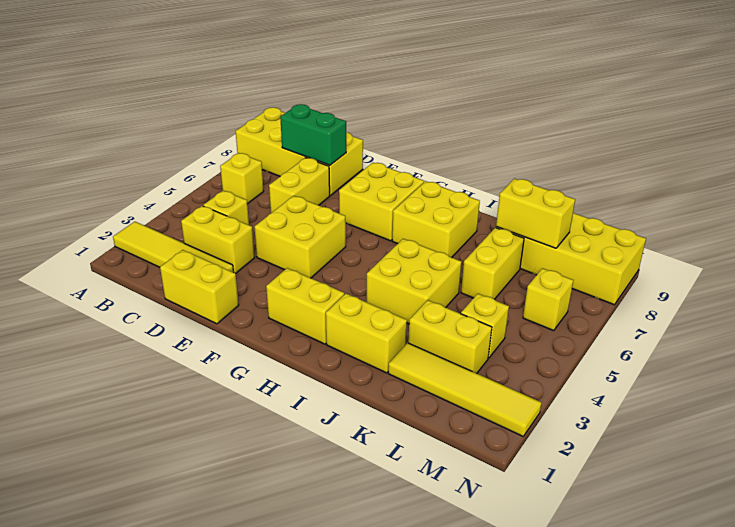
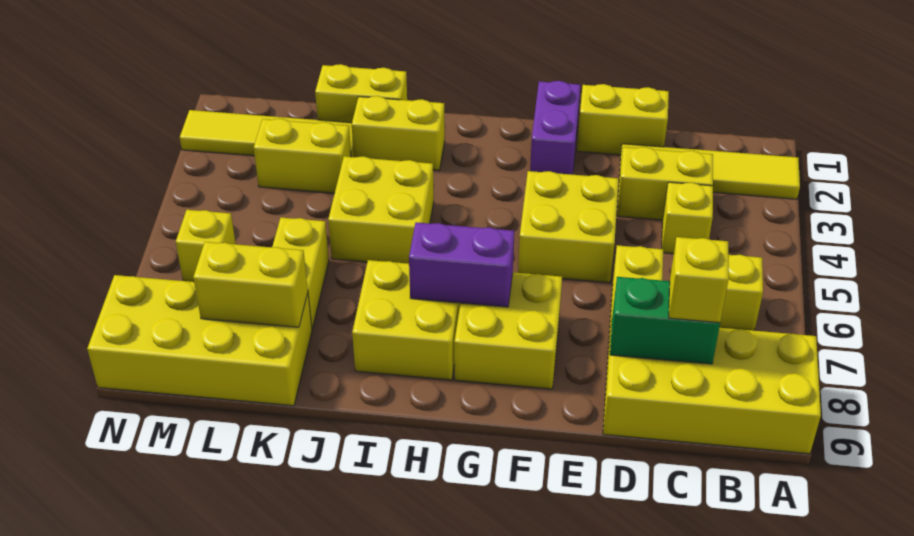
none -> purple brick F1:F2 level 1
yellow brick G2:H2 level 1 -> yellow brick J1:K1 level 1
none -> purple brick G7:H7 level 2
yellow brick L4 level 1 -> yellow brick C8 level 3

